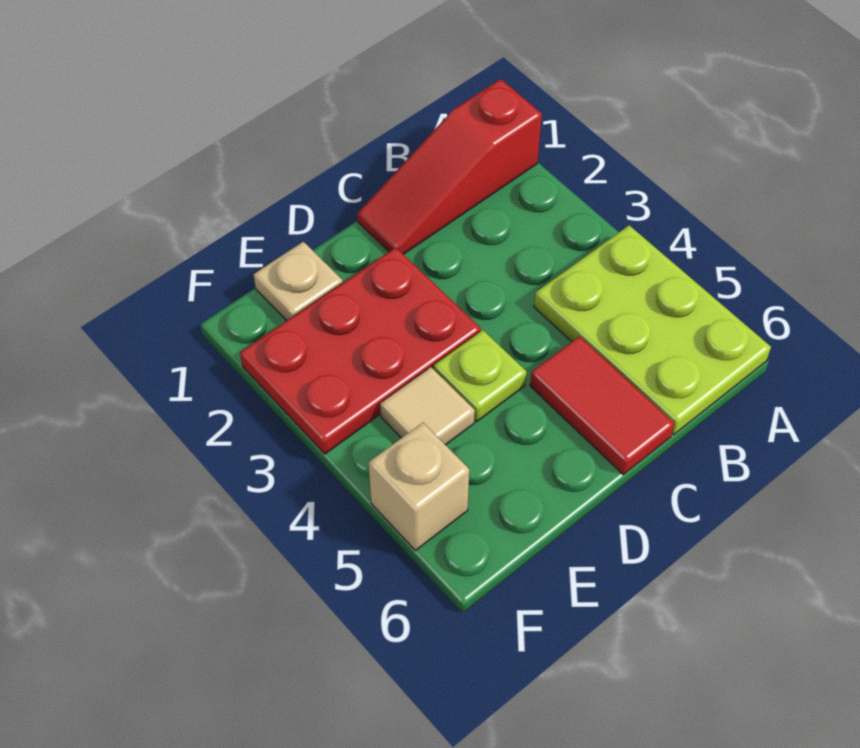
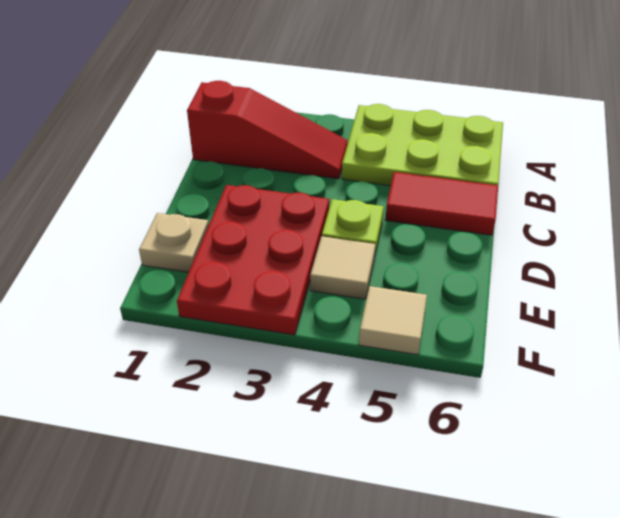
red slope A1:C1 level 1 top A -> red slope B1:B3 level 1 top 1
tan brick F5 level 1 -> tan tile F5 level 1

